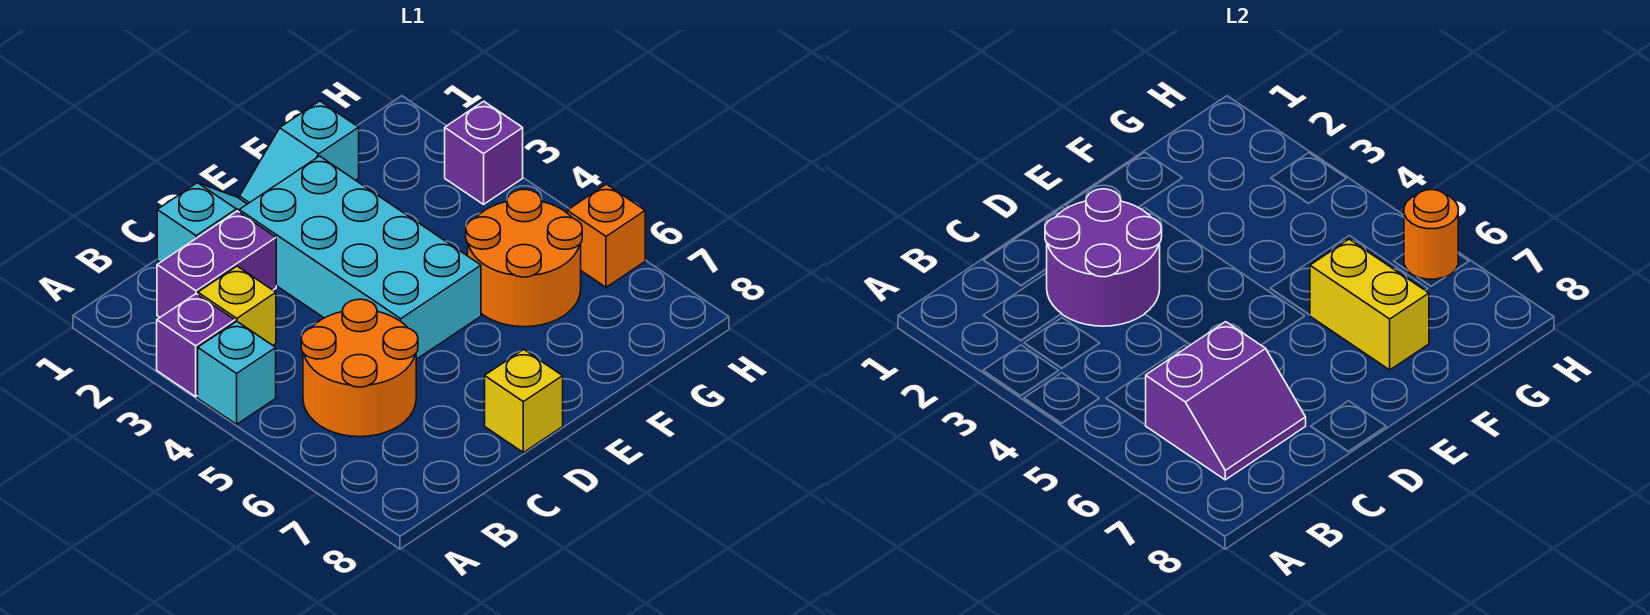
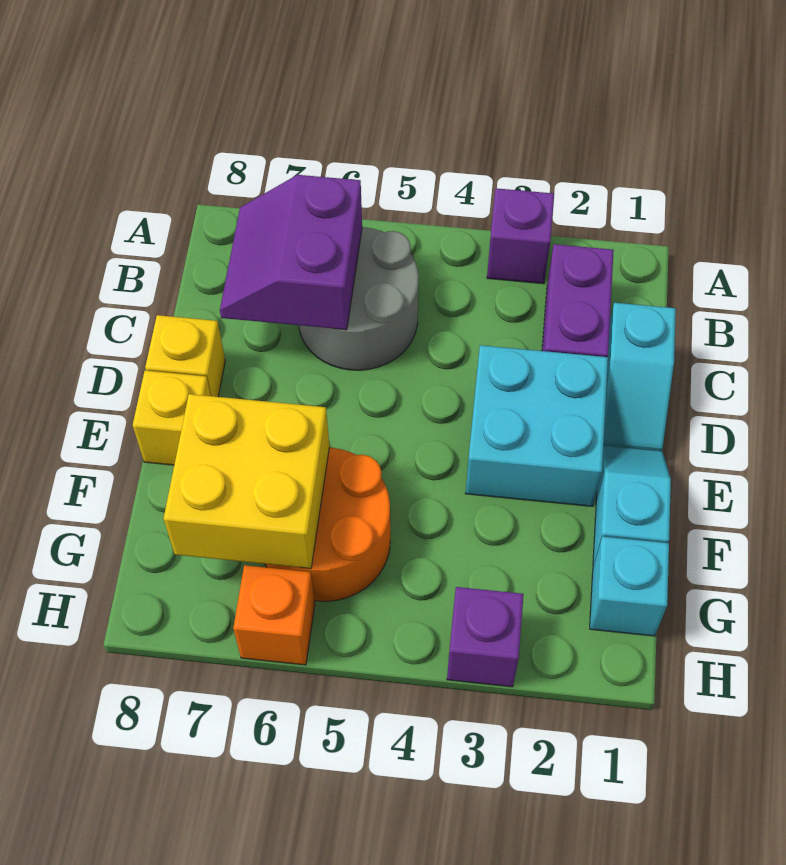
cyan brick A4 level 1 -> cyan brick G1 level 1
yellow brick B3 level 1 -> yellow brick E8 level 1
orange round brick B5:C6 level 1 -> grey round brick B5:C6 level 1
purple round brick C2:D3 level 2 -> none
cyan brick D2:E5 level 1 -> cyan brick D2:E3 level 1
yellow brick F6:F7 level 2 -> yellow brick F6:G7 level 2
orange round brick H6 level 2 -> none

